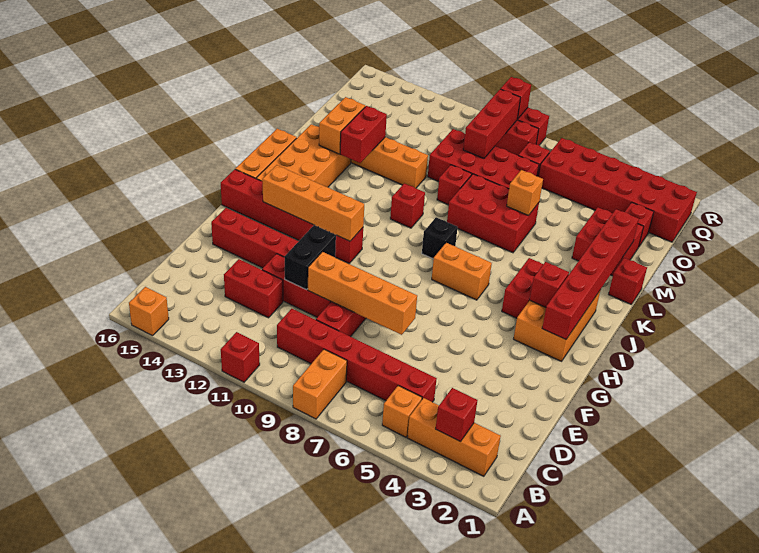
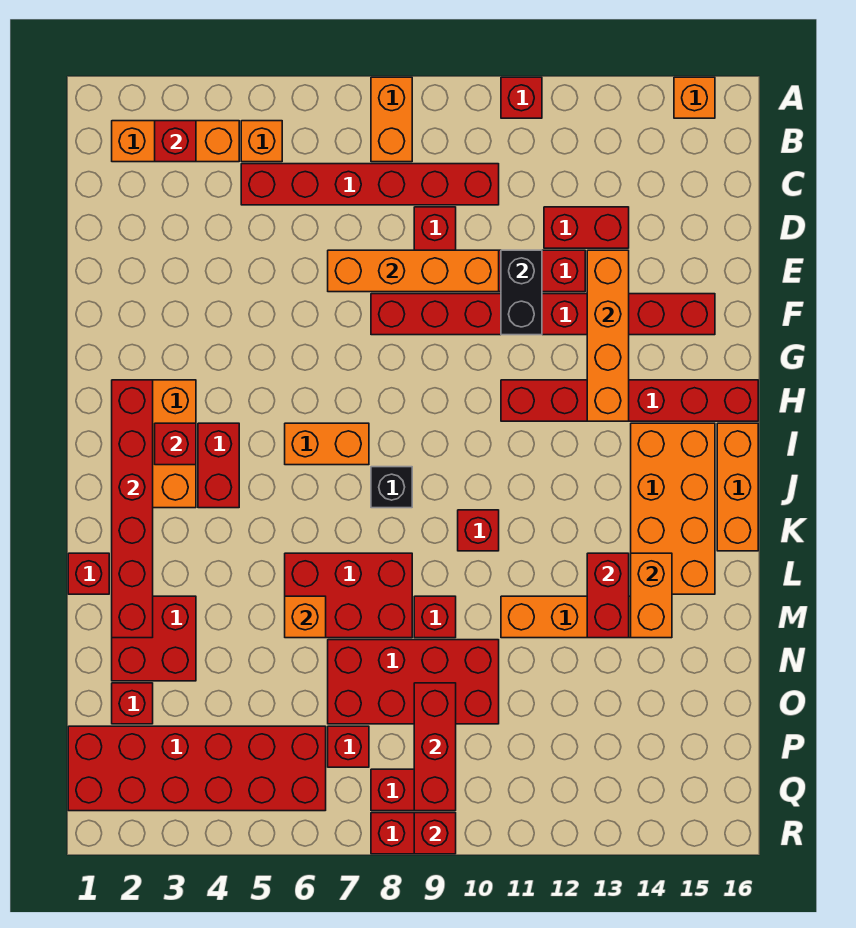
orange brick H11:H14 level 2 -> orange brick E13:H13 level 2

